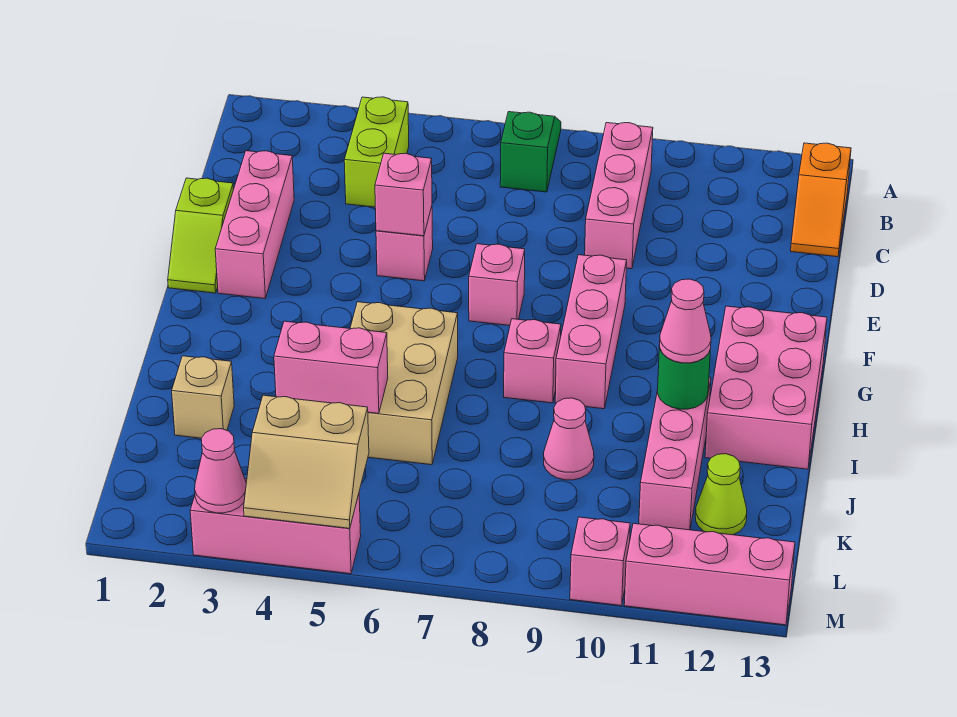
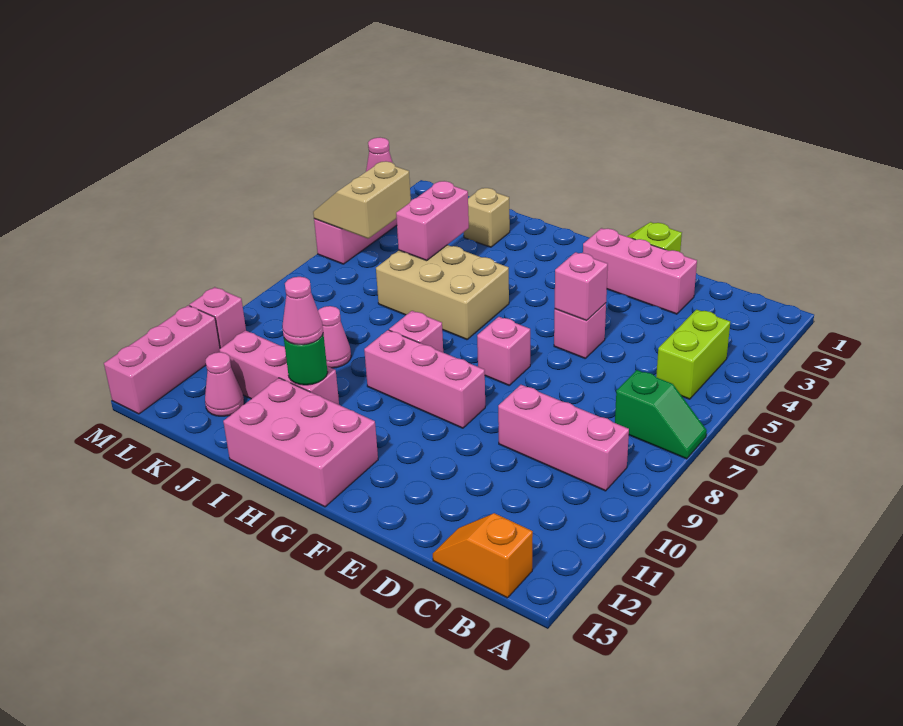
lime brick B4:C4 level 1 -> lime brick B4:B5 level 1
lime cone K12 level 1 -> pink cone K12 level 1

